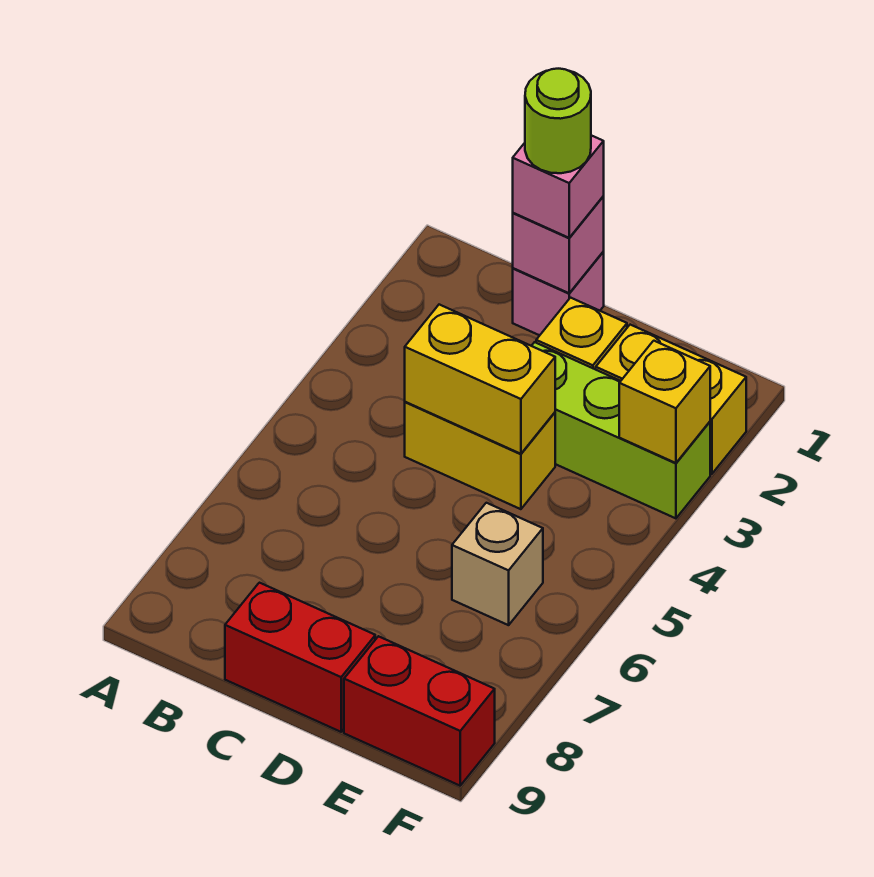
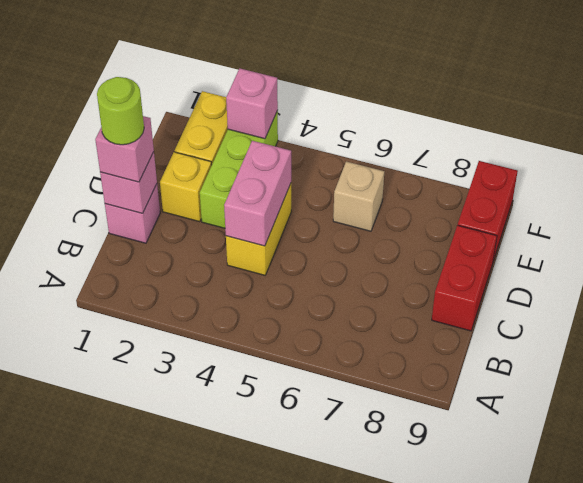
yellow brick C4:D4 level 2 -> pink brick C4:D4 level 2
yellow brick F3 level 2 -> pink brick F3 level 2

